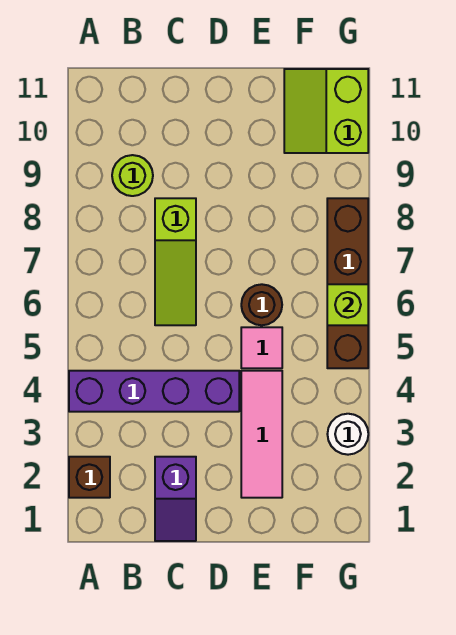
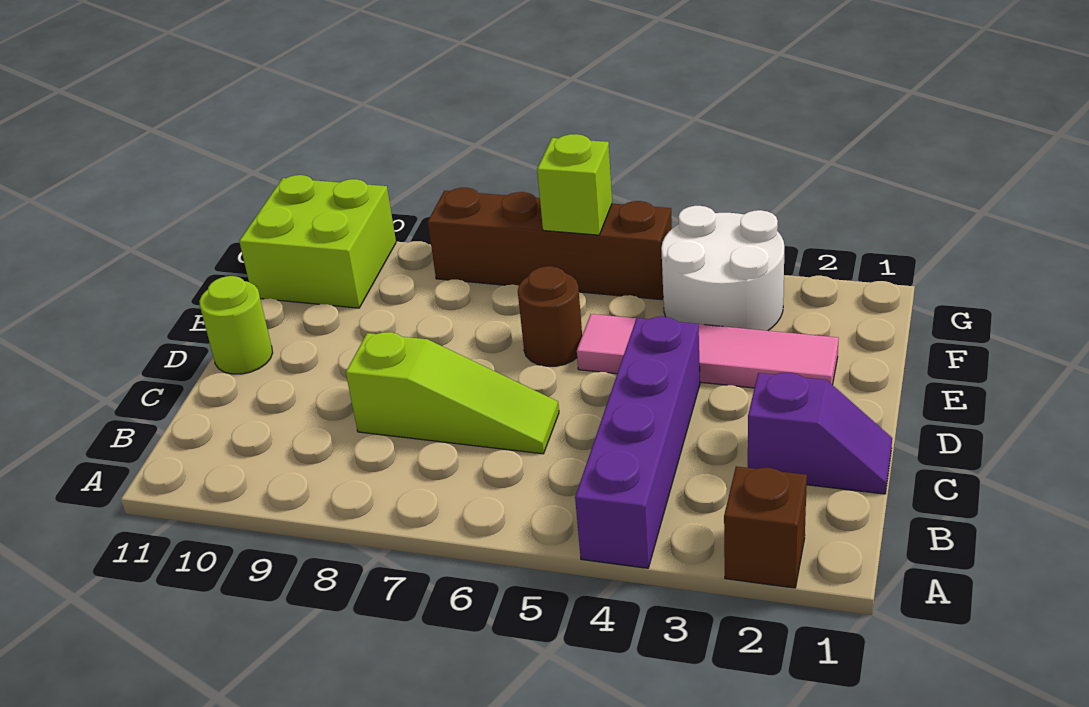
lime round brick B9 level 1 -> lime round brick D11 level 1
lime slope F10:G11 level 1 top G -> lime brick F10:G11 level 1
white round brick G3 level 1 -> white round brick F3:G4 level 1

